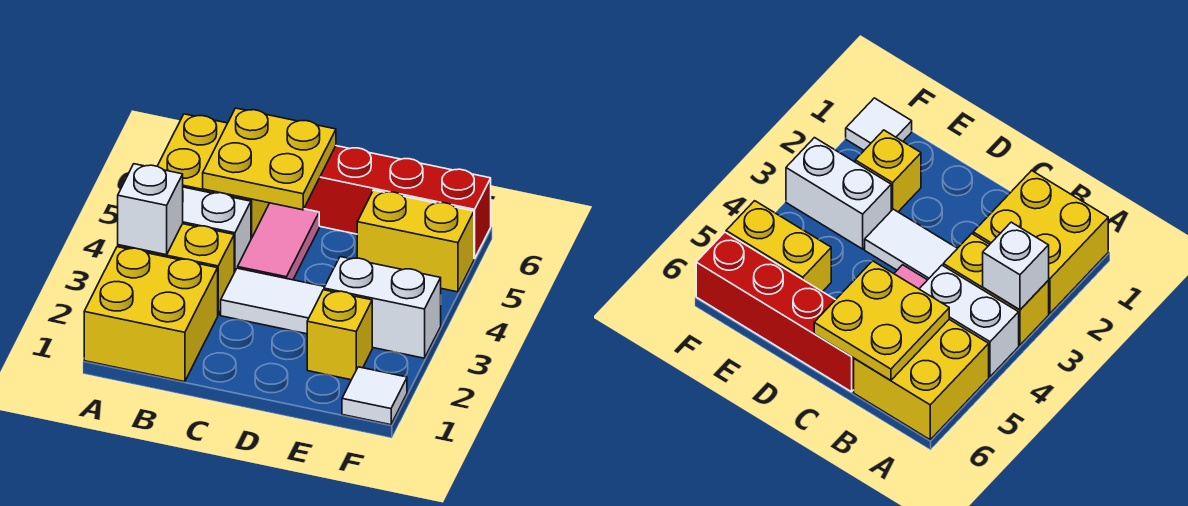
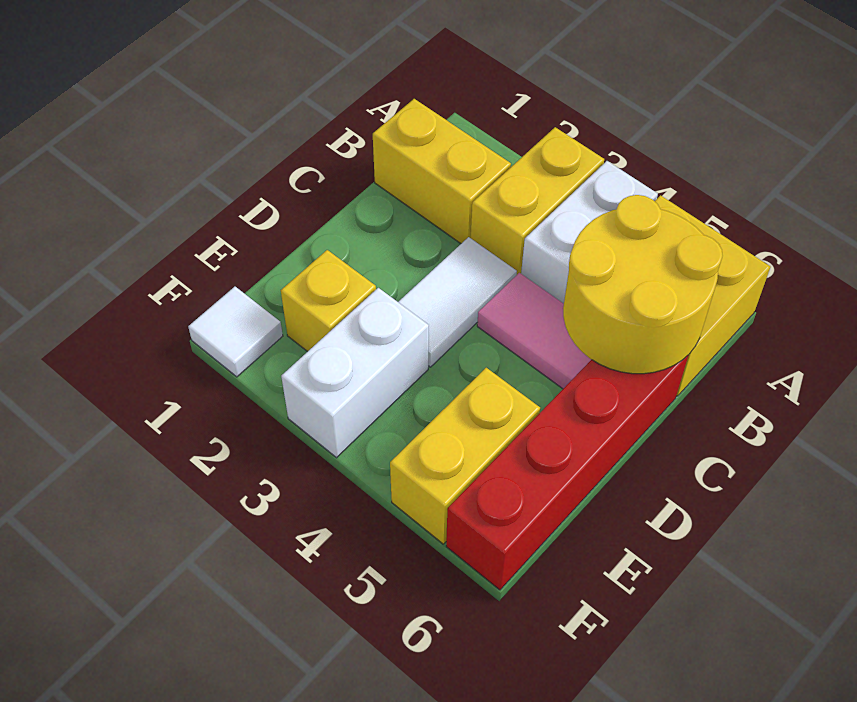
yellow brick A1:B2 level 1 -> yellow brick B1:B2 level 1
white brick A3 level 2 -> none
yellow plate B5:C6 level 2 -> yellow round brick B5:C6 level 2

